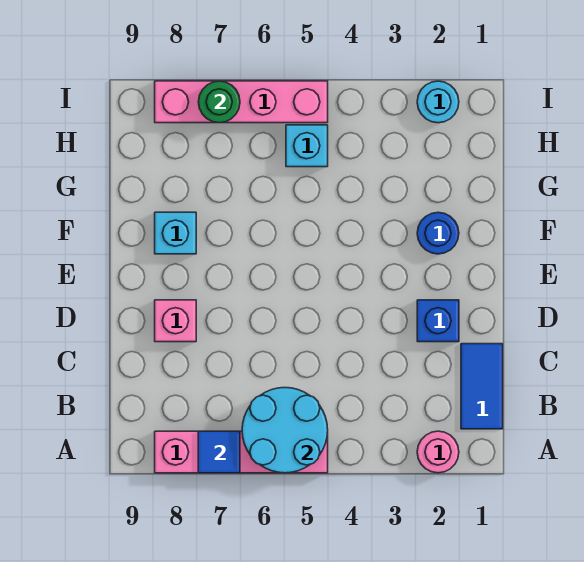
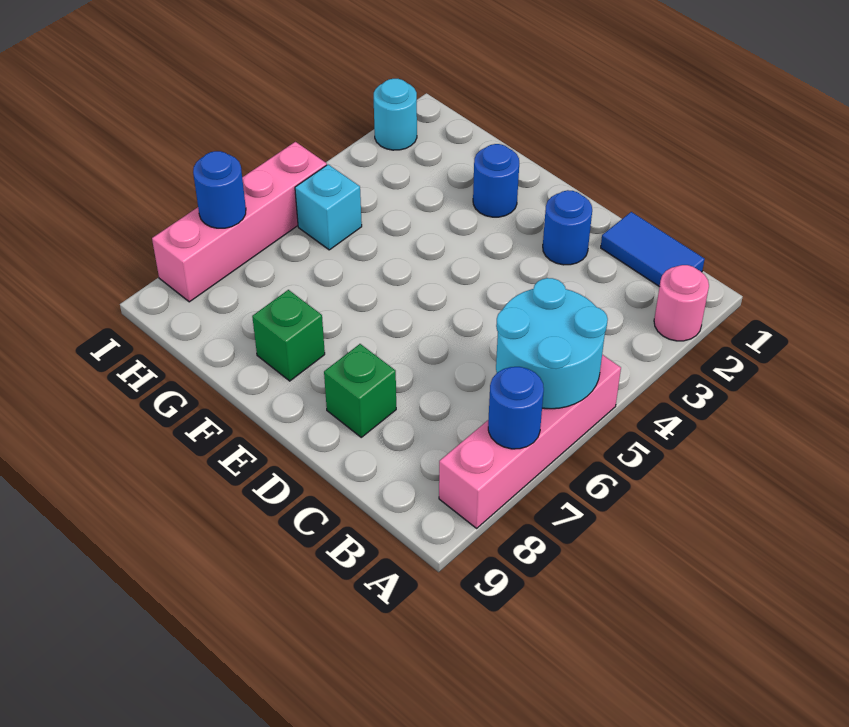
blue tile A7 level 2 -> blue round brick A7 level 2
blue brick D2 level 1 -> blue round brick D2 level 1
pink brick D8 level 1 -> green brick D8 level 1
cyan brick F8 level 1 -> green brick F8 level 1
green round brick I7 level 2 -> blue round brick I7 level 2

